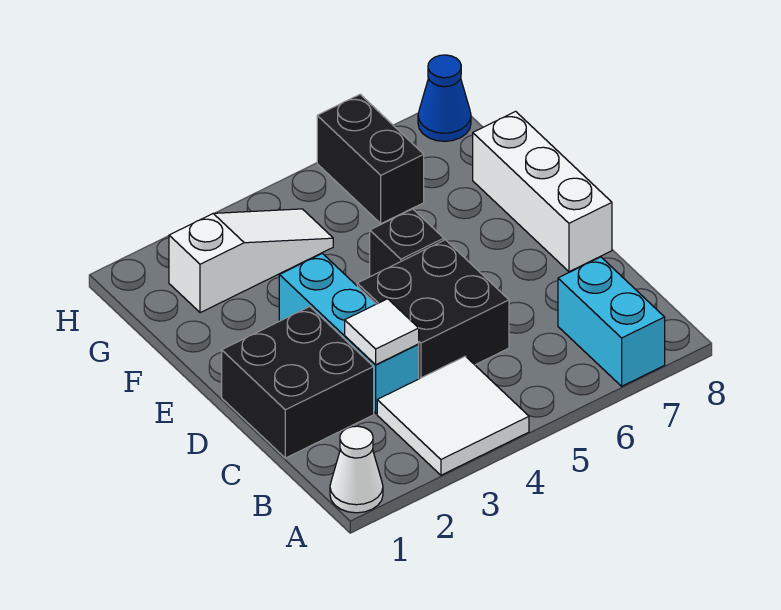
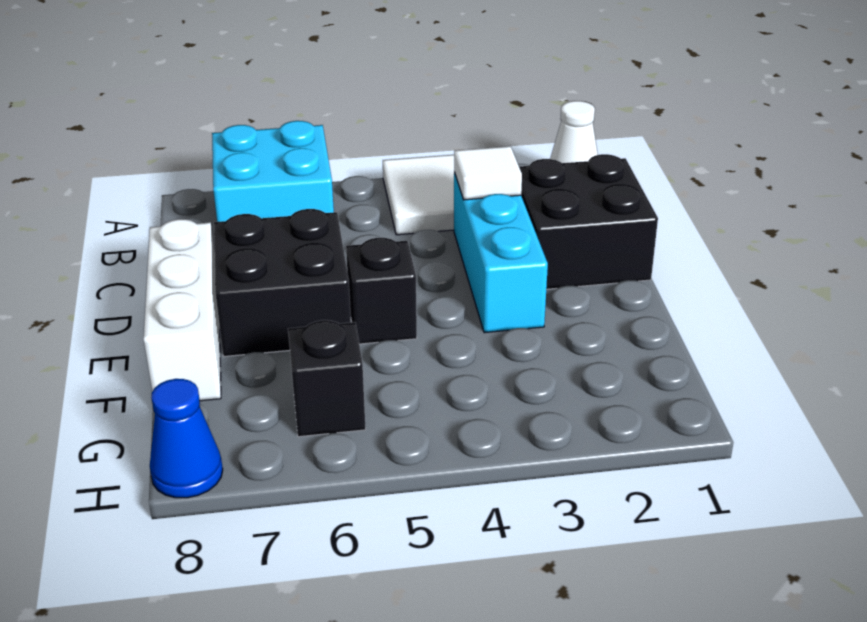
cyan brick A7:B7 level 1 -> cyan brick A6:B7 level 1
black brick C4:D5 level 1 -> black brick D6:E7 level 1
white slope G2:G4 level 1 top 2 -> none
black brick G6:H6 level 1 -> black brick G6 level 1

